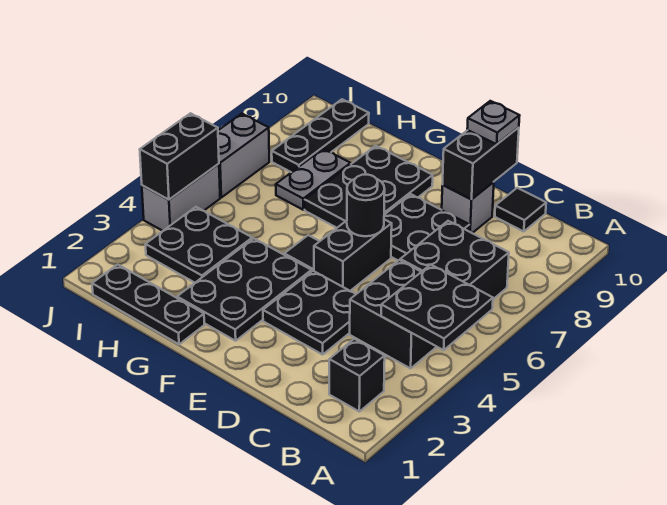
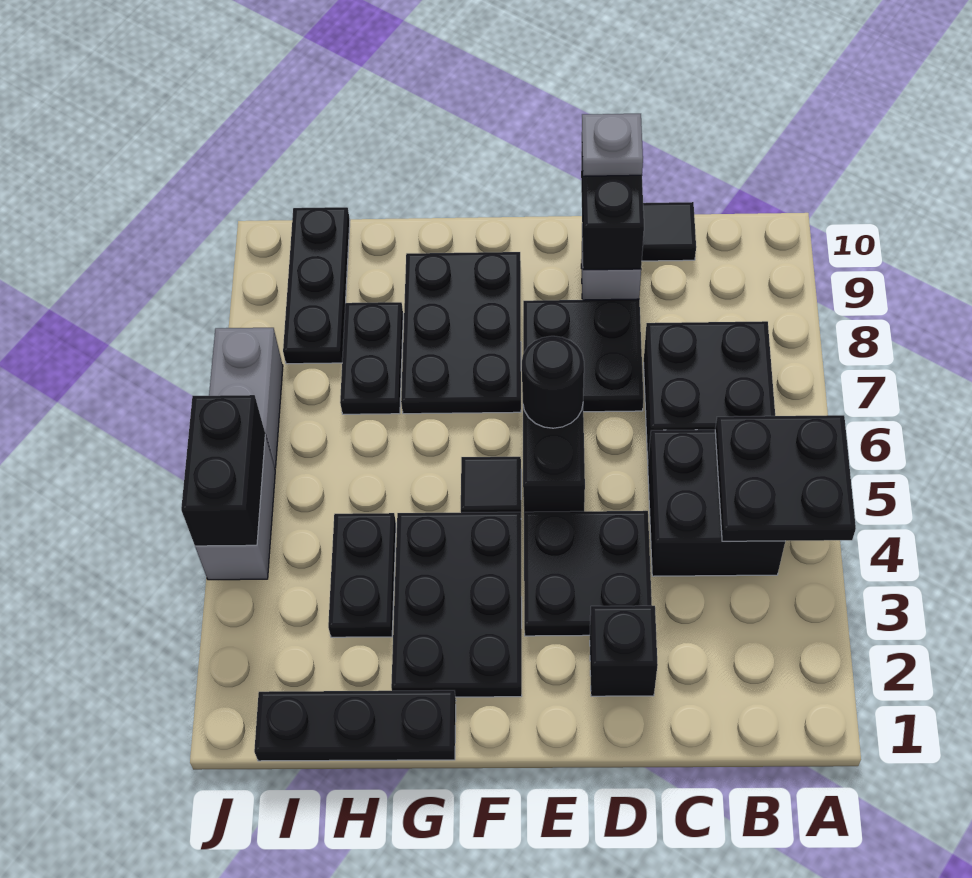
black brick B2 level 1 -> black brick D2 level 1
black plate H3:I4 level 1 -> black plate H3:H4 level 1
grey plate H7:H8 level 1 -> black plate H7:H8 level 1

